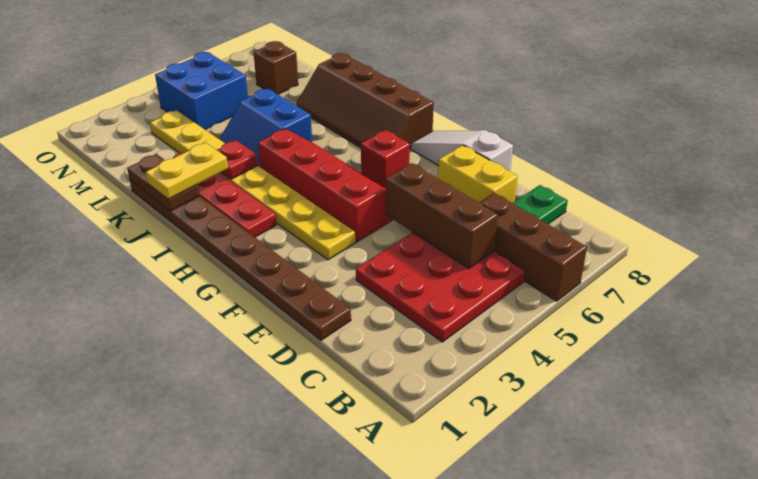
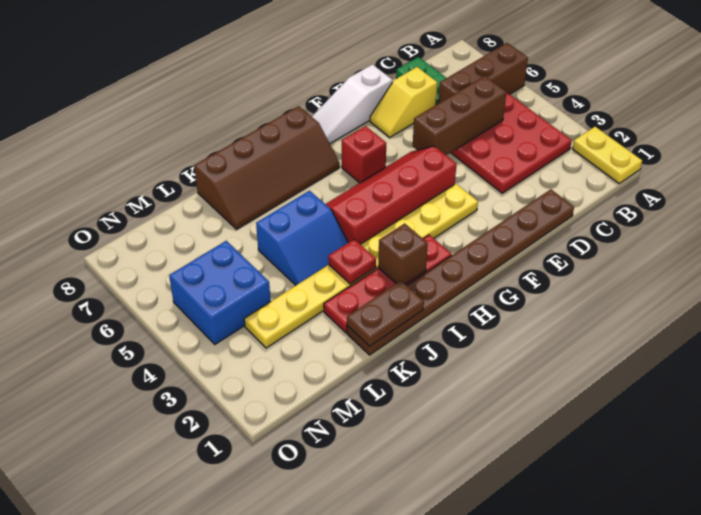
yellow brick D7:E7 level 1 -> yellow slope D7:E7 level 1 top D
yellow plate J1:J2 level 3 -> yellow plate A1:A2 level 1
brown brick M7 level 1 -> brown brick I2 level 2

